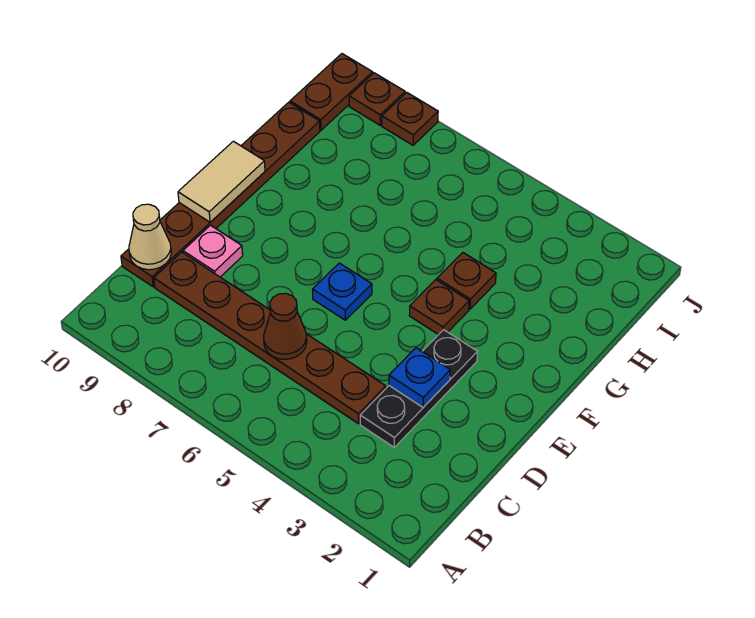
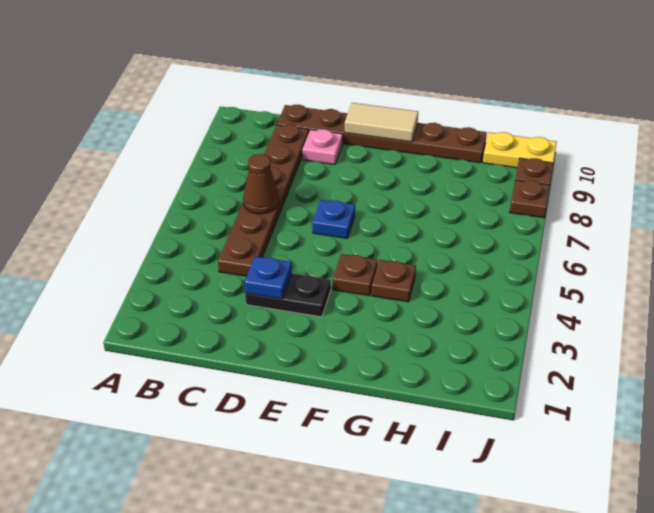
black plate C3:E3 level 1 -> black plate D3:E3 level 1
tan cone C10 level 2 -> none
brown plate I10:J10 level 1 -> yellow plate I10:J10 level 1

